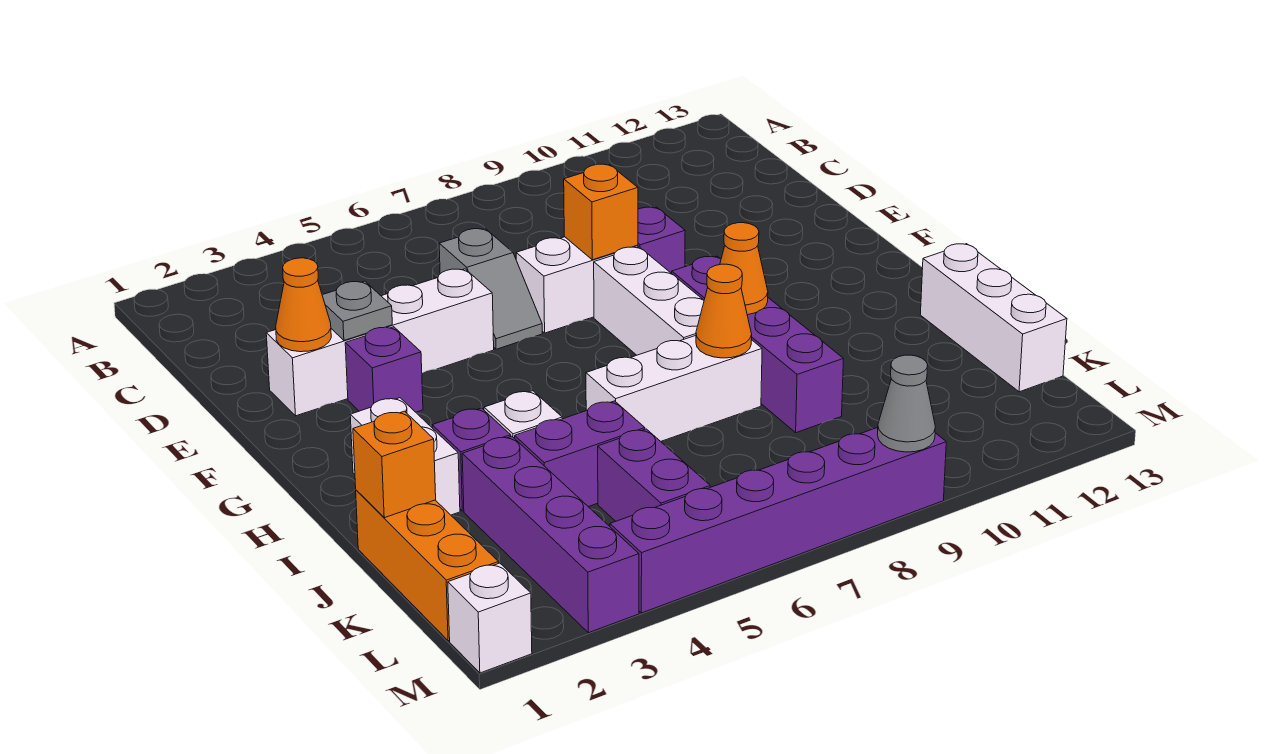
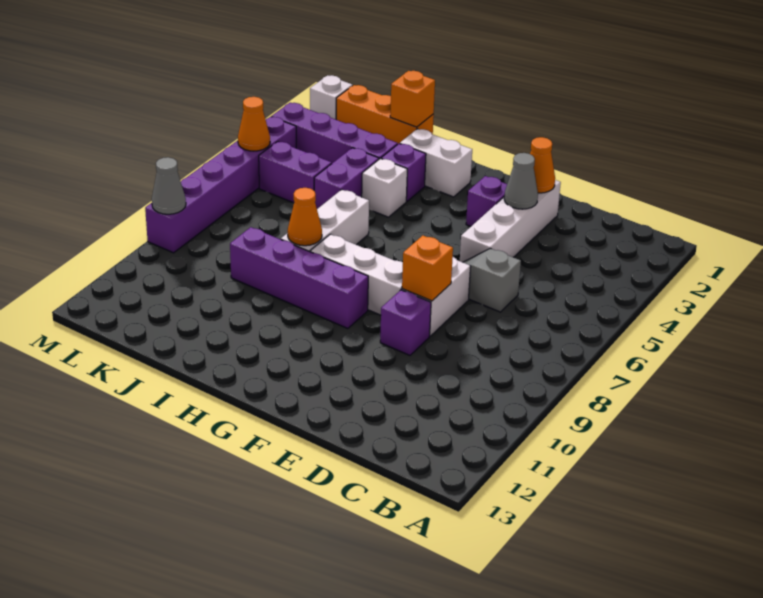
grey plate E3 level 2 -> grey cone E3 level 2
orange cone H9 level 2 -> orange cone M5 level 2
white brick I13:K13 level 1 -> none

